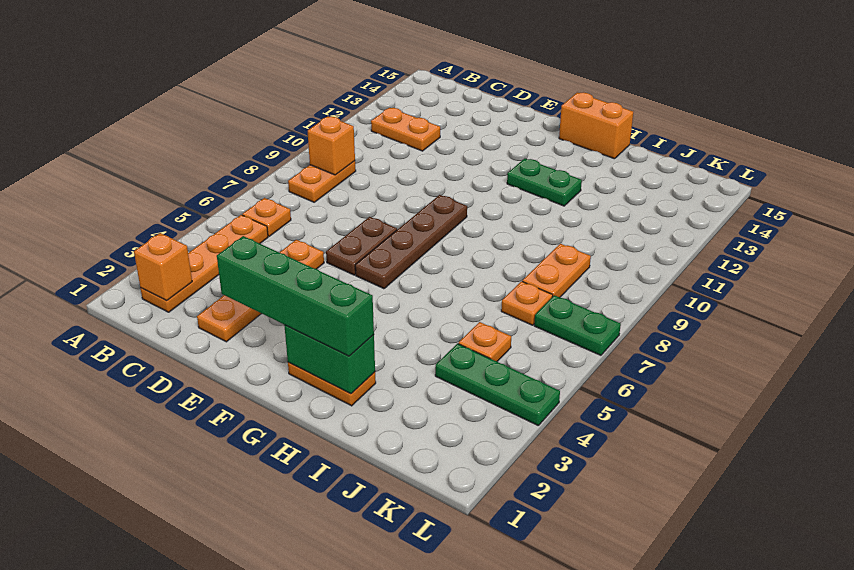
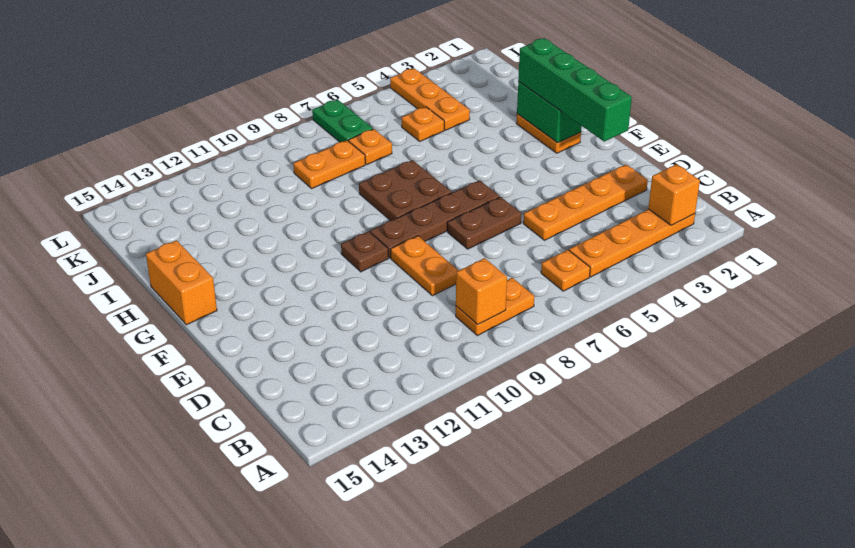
orange plate B12:C12 level 1 -> orange plate D9:E9 level 1
none -> brown plate F10 level 1
none -> brown plate G7:H8 level 1
green plate G12:H12 level 1 -> none
green plate J4:L4 level 1 -> orange plate J4:L4 level 1

